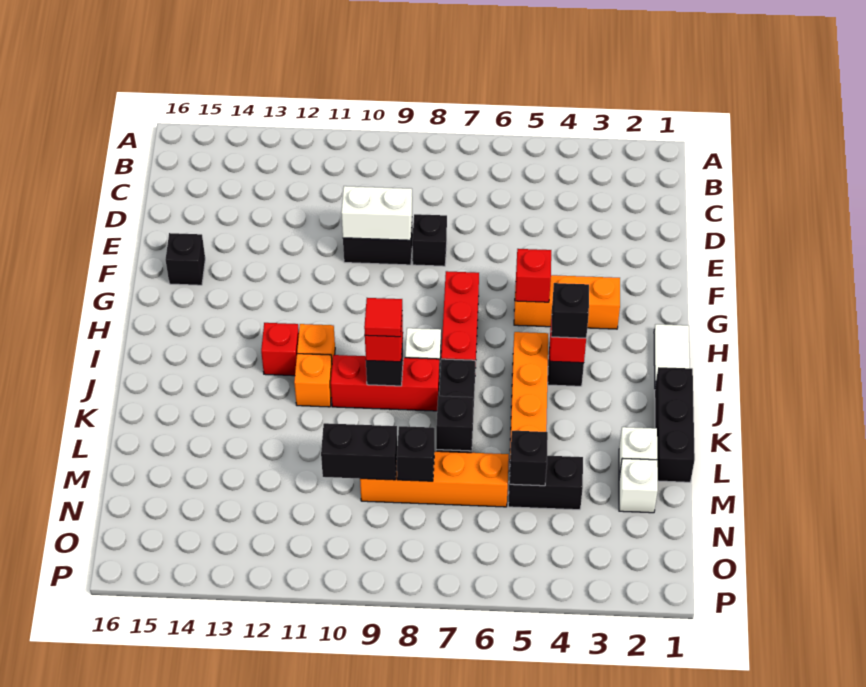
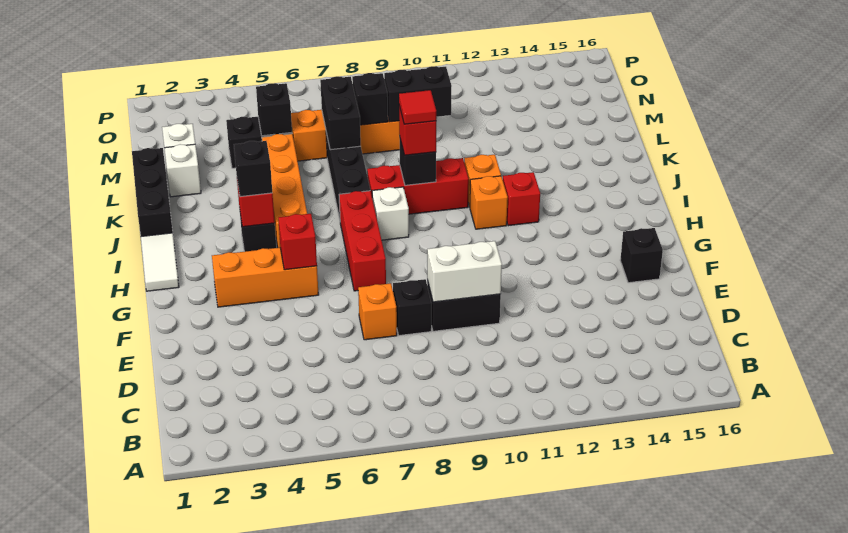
none -> orange brick E7 level 1
black brick L7 level 2 -> black brick L7:M7 level 2

